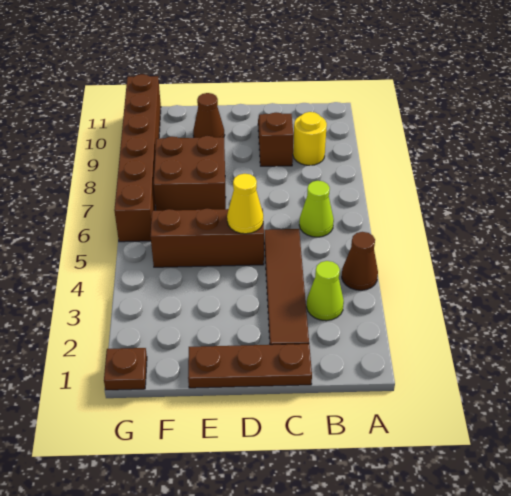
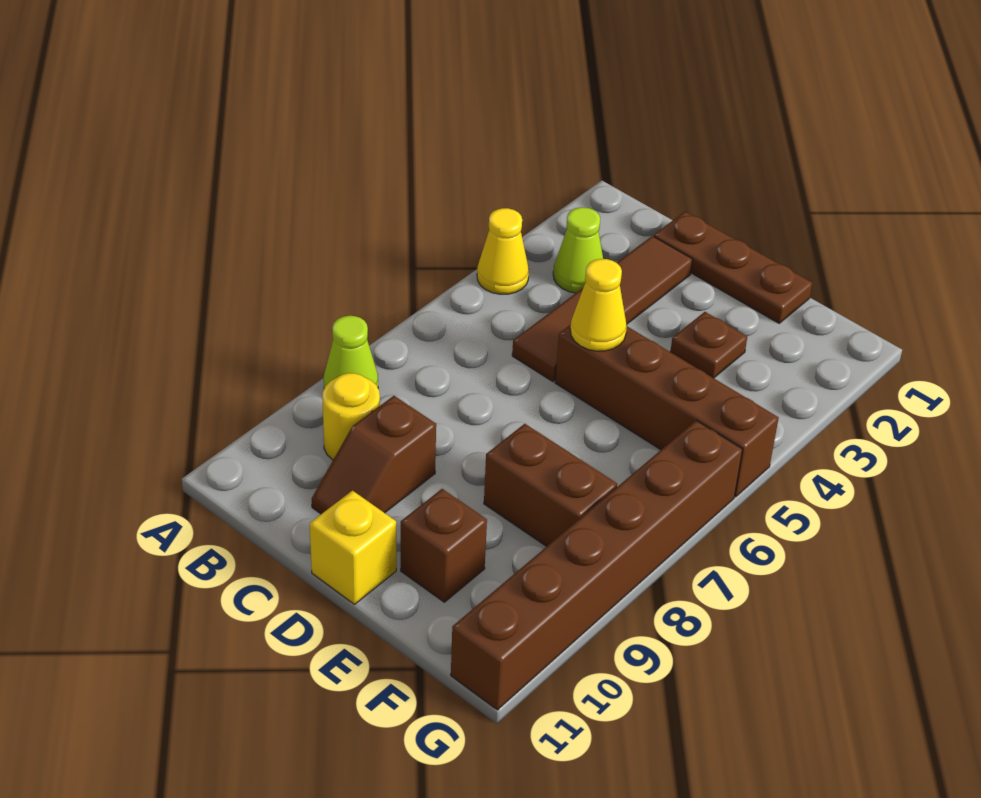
brown cone A4 level 1 -> yellow cone A4 level 1
lime cone B6 level 1 -> lime cone A8 level 1
brown brick D5:F5 level 1 -> brown brick D5:G5 level 1
none -> yellow brick D11 level 1
brown brick E7:F8 level 1 -> brown brick E8:F8 level 1
brown cone E10 level 1 -> brown brick E10 level 1
brown plate G1 level 1 -> brown plate E3 level 1

